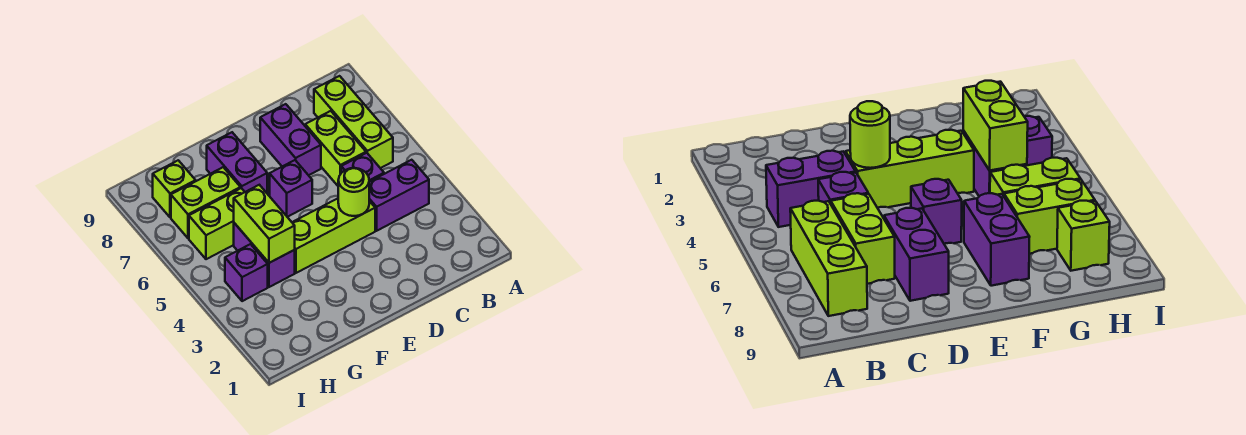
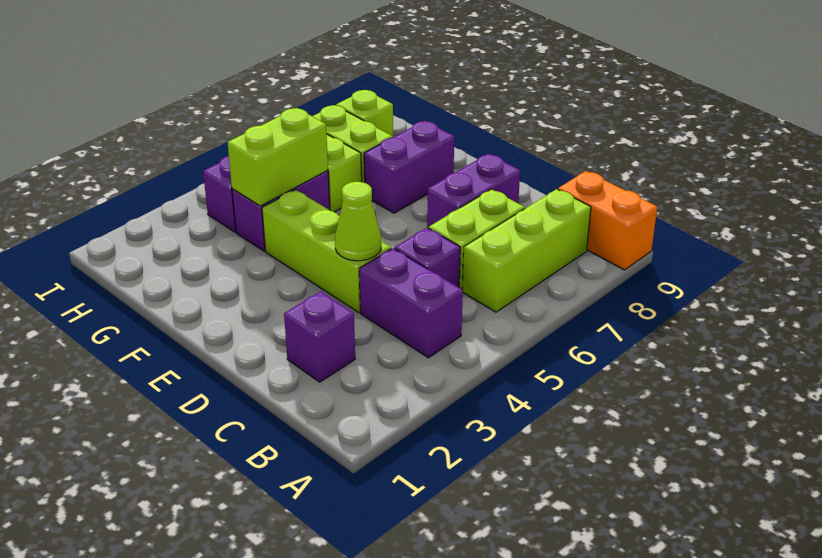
none -> orange brick A9:B9 level 1
lime round brick D4 level 2 -> lime cone D4 level 2
purple brick E6 level 1 -> purple brick C2 level 1

